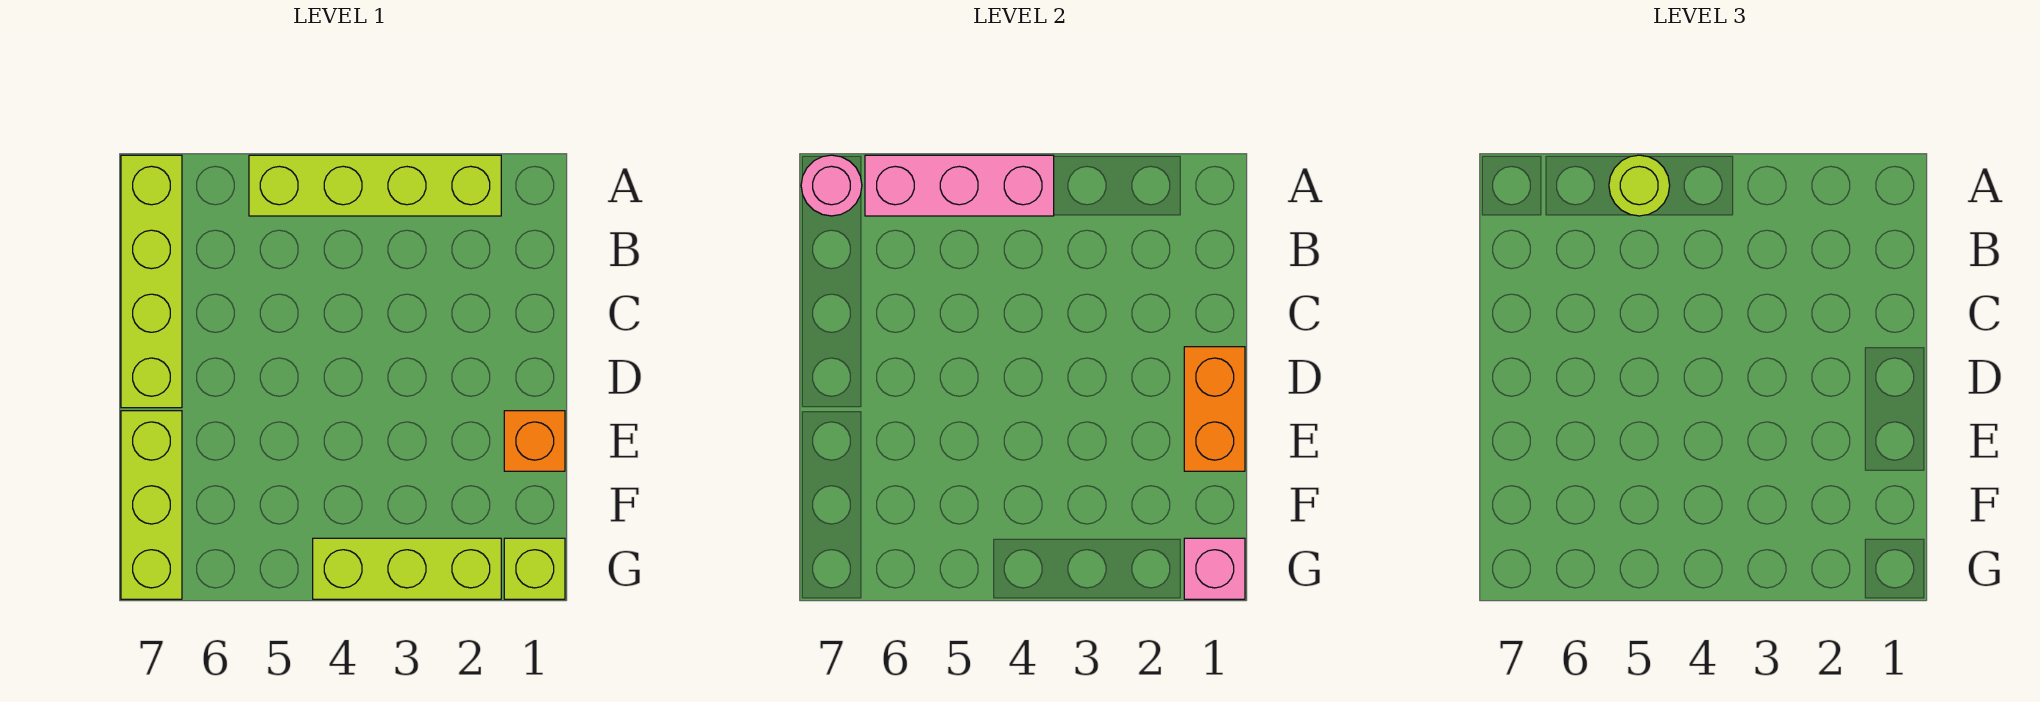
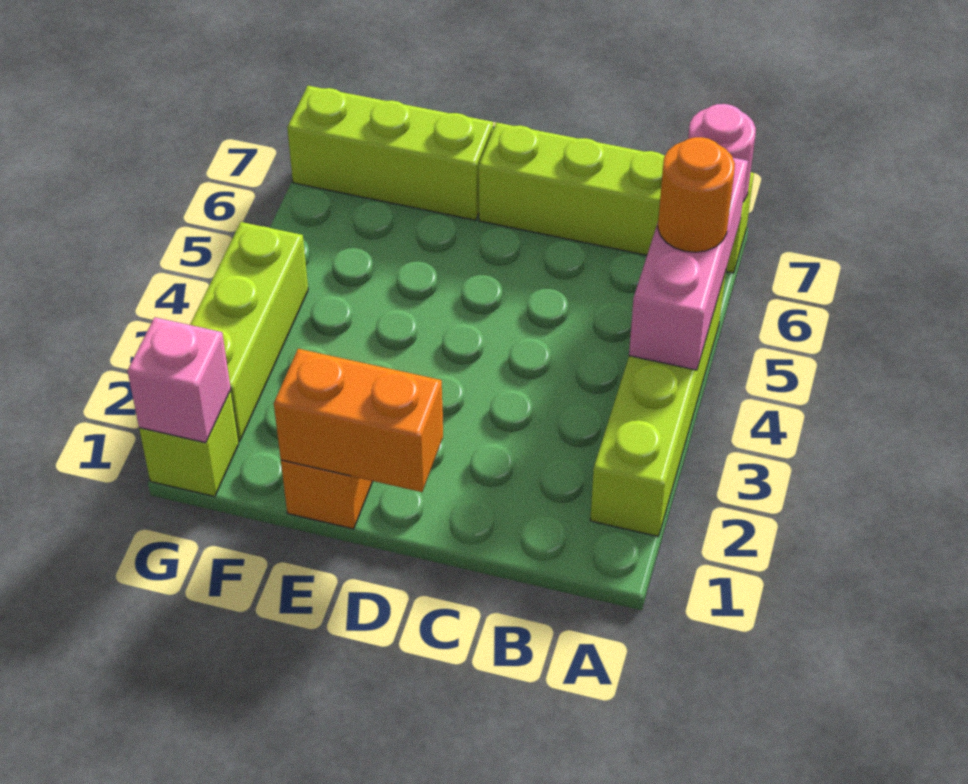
lime round brick A5 level 3 -> orange round brick A5 level 3

